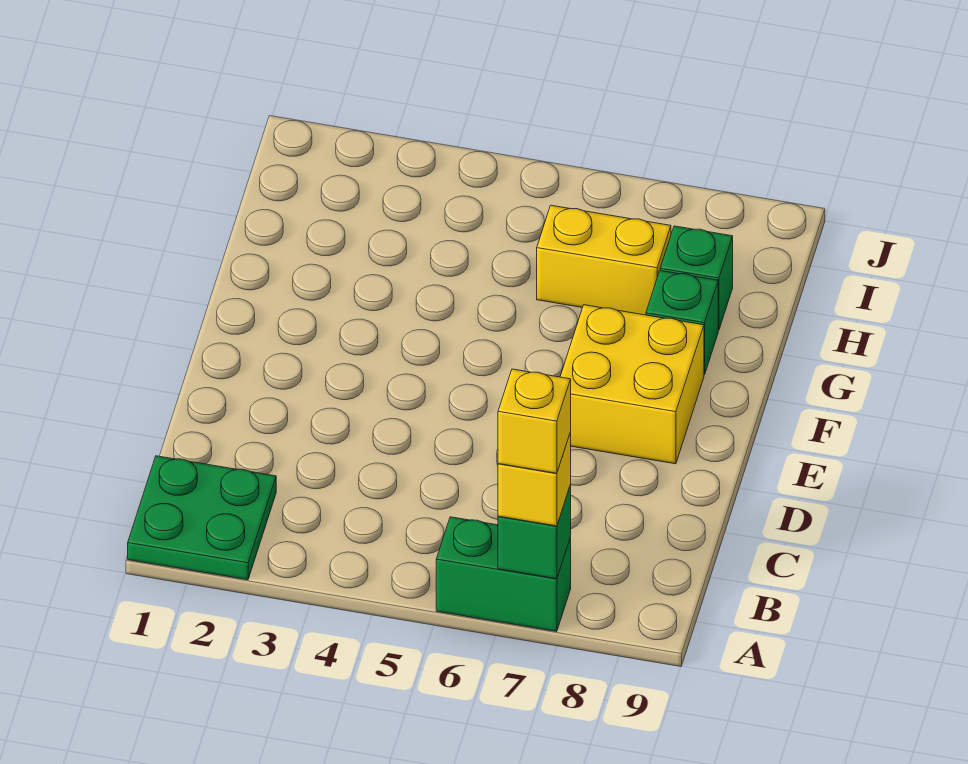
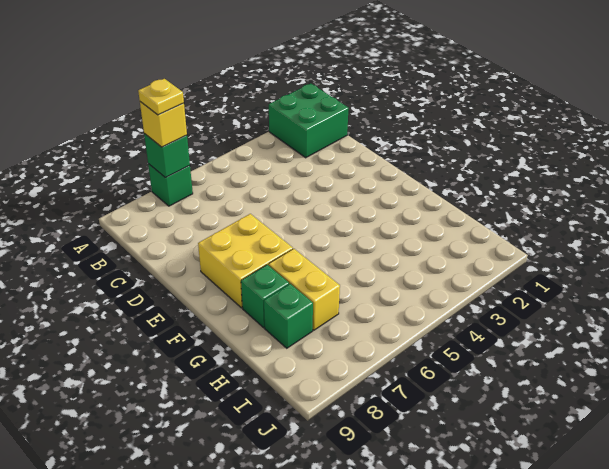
green plate A1:B2 level 1 -> green brick A1:B2 level 1
green brick A6:A7 level 1 -> green brick A7 level 1
yellow brick A7 level 4 -> yellow plate A7 level 4
yellow brick H6:H7 level 1 -> yellow brick G7:H7 level 1

